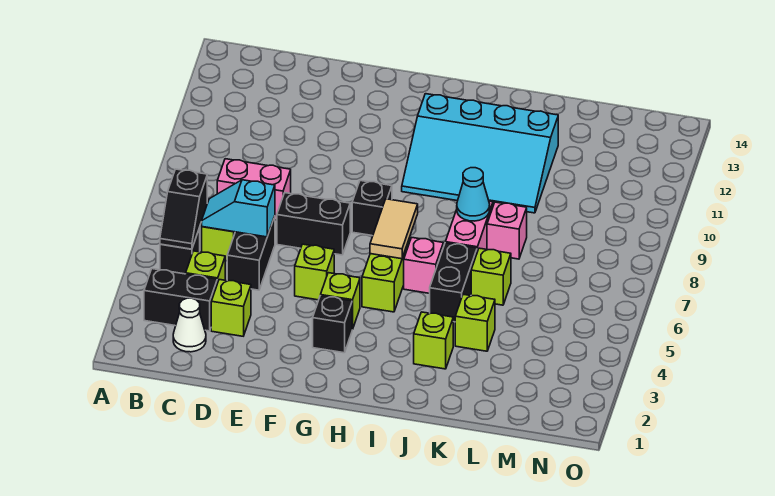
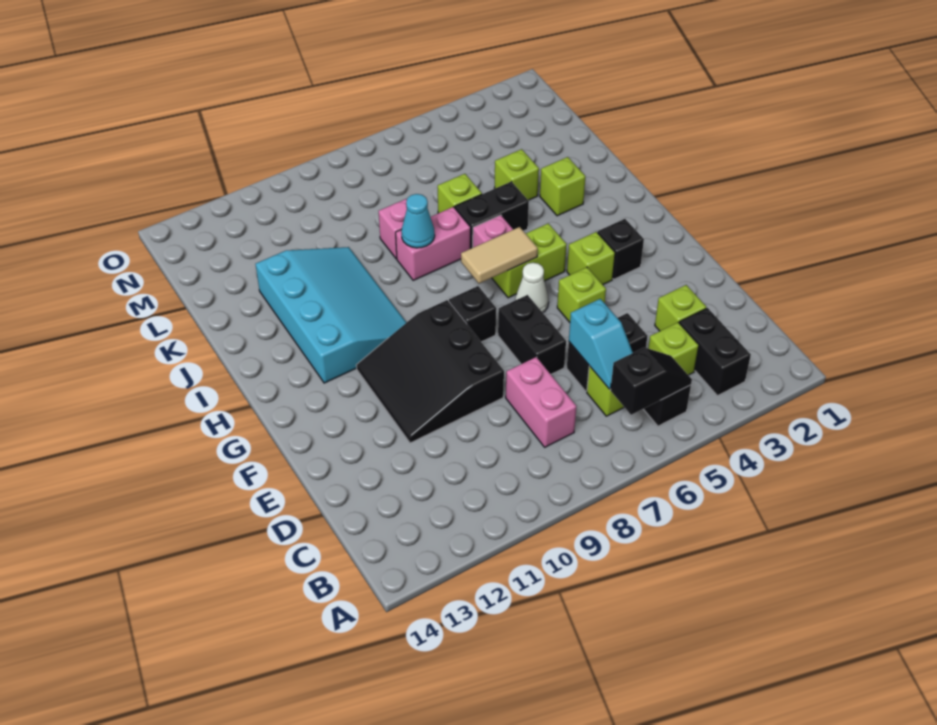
white cone C2 level 1 -> white cone G6 level 1
none -> black slope E9:G11 level 1 top 9

